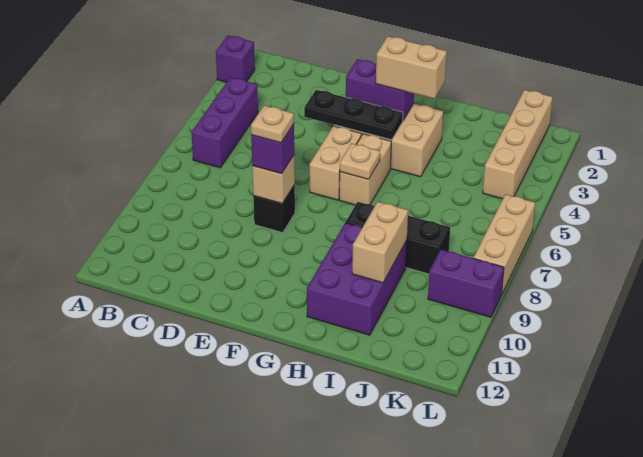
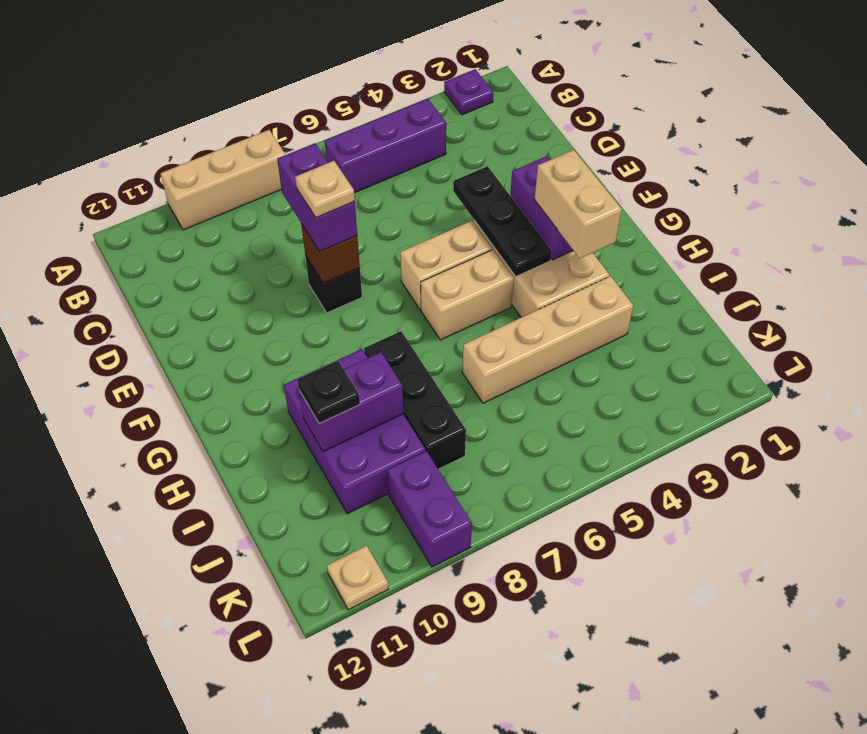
purple brick A2 level 1 -> purple plate A2 level 1
tan brick E8 level 2 -> brown brick E8 level 2
purple brick E8 level 3 -> purple brick D8:E8 level 3
tan plate G6 level 2 -> tan plate L11 level 1
purple brick H9:I11 level 1 -> purple brick H9:J10 level 1
tan brick I9:I10 level 2 -> purple brick I9:I10 level 2
none -> black plate I10 level 3
tan brick K1:K4 level 1 -> tan brick I3:I6 level 1
tan brick L6:L8 level 1 -> tan brick A8:A10 level 1

